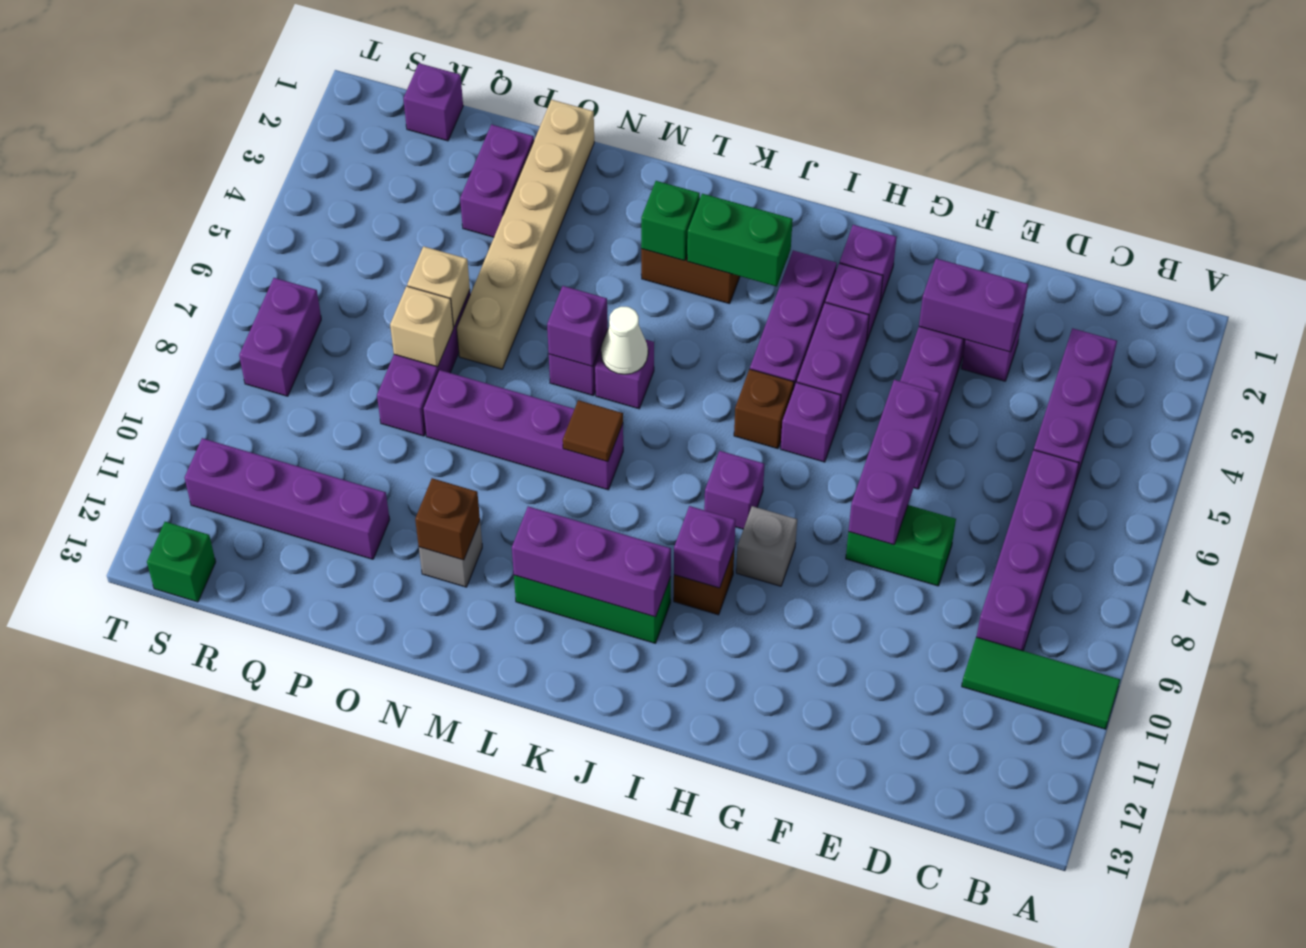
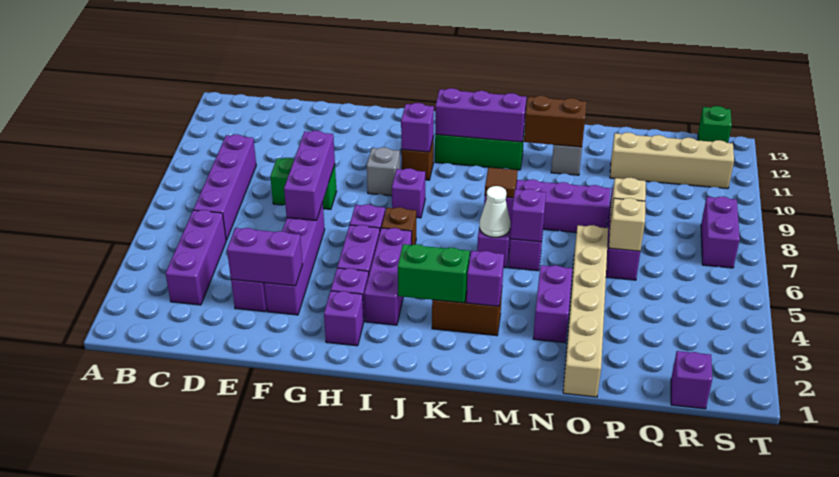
green tile A10:C10 level 1 -> none
green brick L3 level 2 -> purple brick L3 level 2
brown brick N11 level 2 -> brown brick M11:N11 level 2
purple brick P2:P3 level 1 -> purple brick N3:N4 level 1
purple brick P11:S11 level 1 -> tan brick P11:S11 level 1

